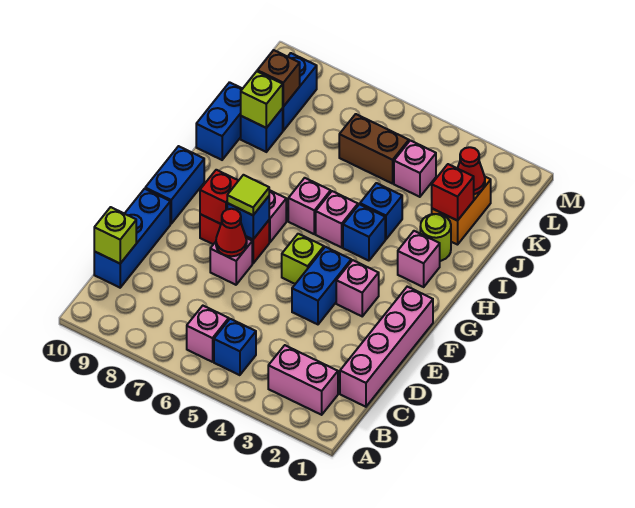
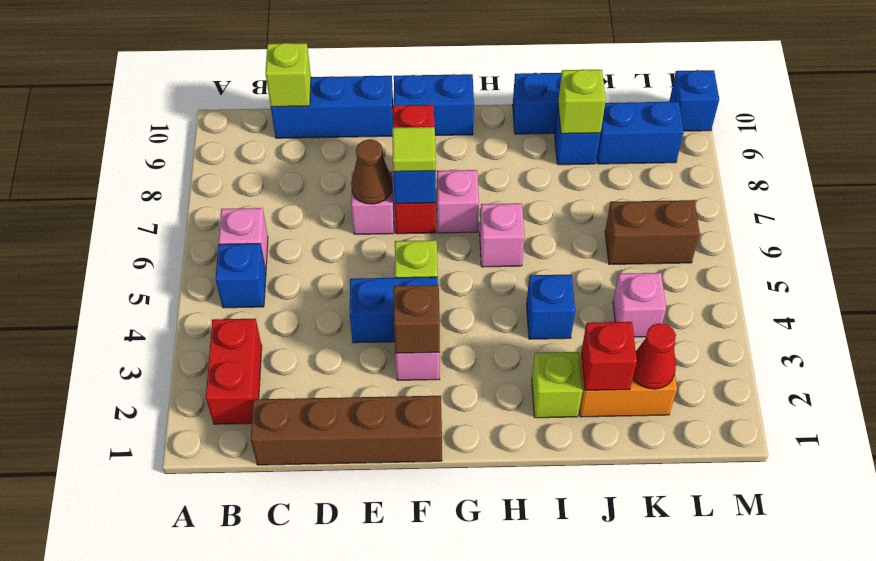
pink brick B2:B3 level 1 -> red brick B2:B3 level 1
pink brick C1:F1 level 1 -> brown brick C1:F1 level 1
red cone E7 level 2 -> brown cone E7 level 2
pink brick H2 level 1 -> none
blue brick H4 level 1 -> blue brick M10 level 1
pink brick H5 level 1 -> none
lime round brick I2 level 1 -> lime brick I2 level 1
brown brick K5:K6 level 1 -> brown brick K6:L6 level 1
brown brick K9 level 2 -> brown brick F3 level 2

